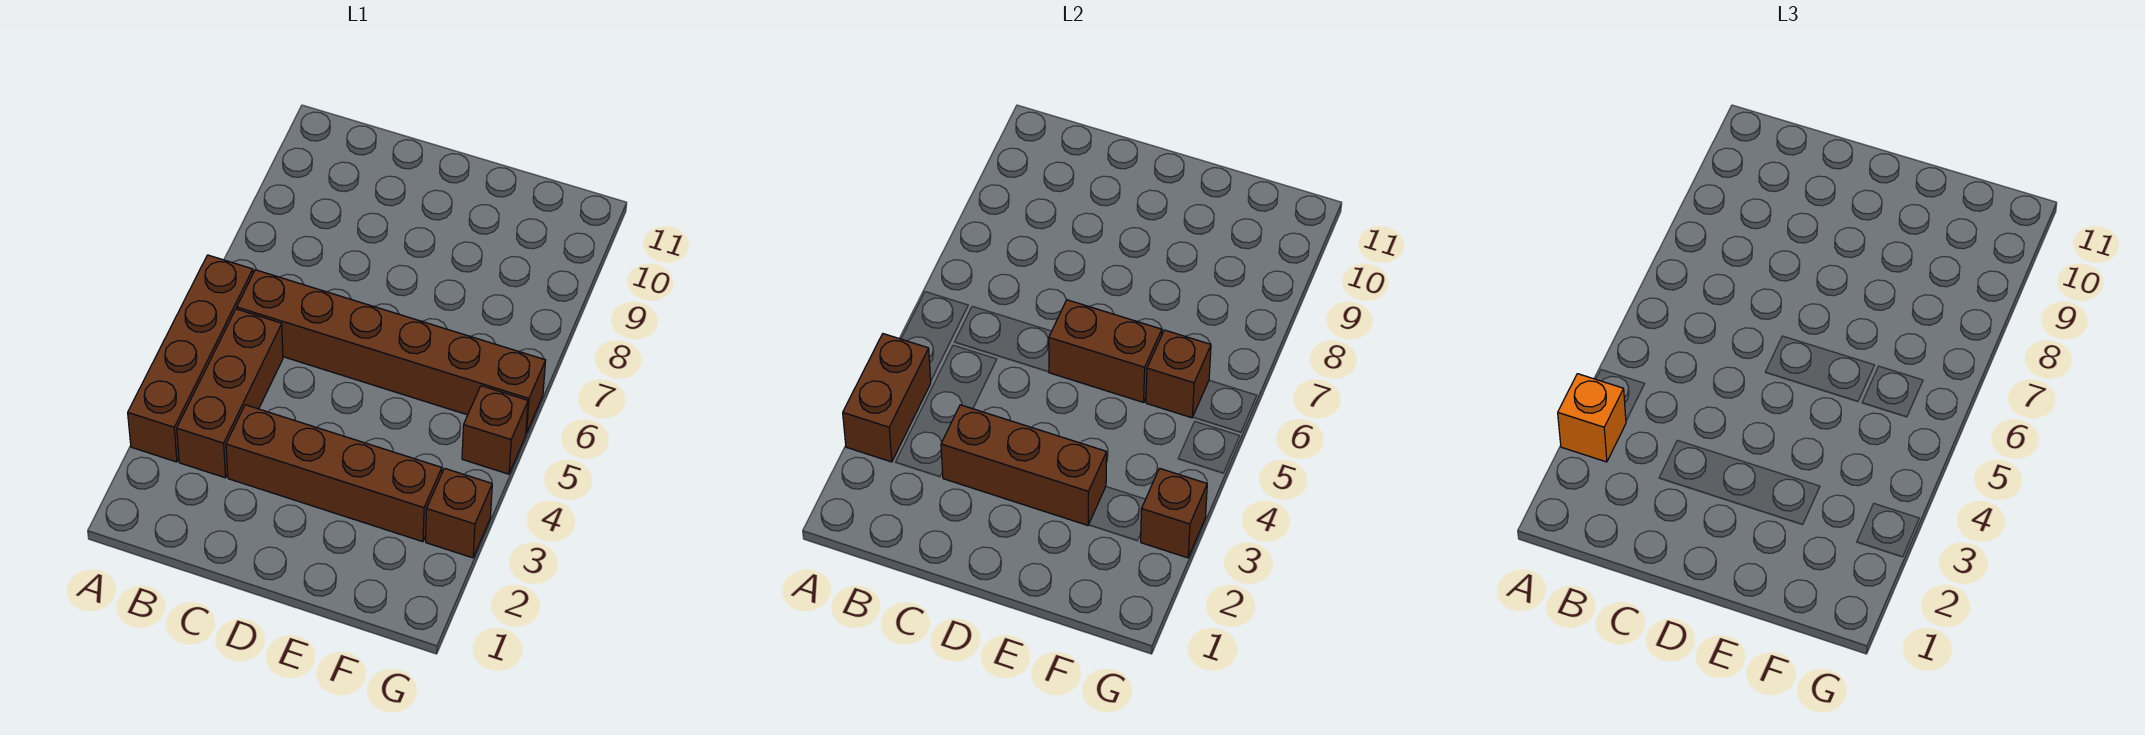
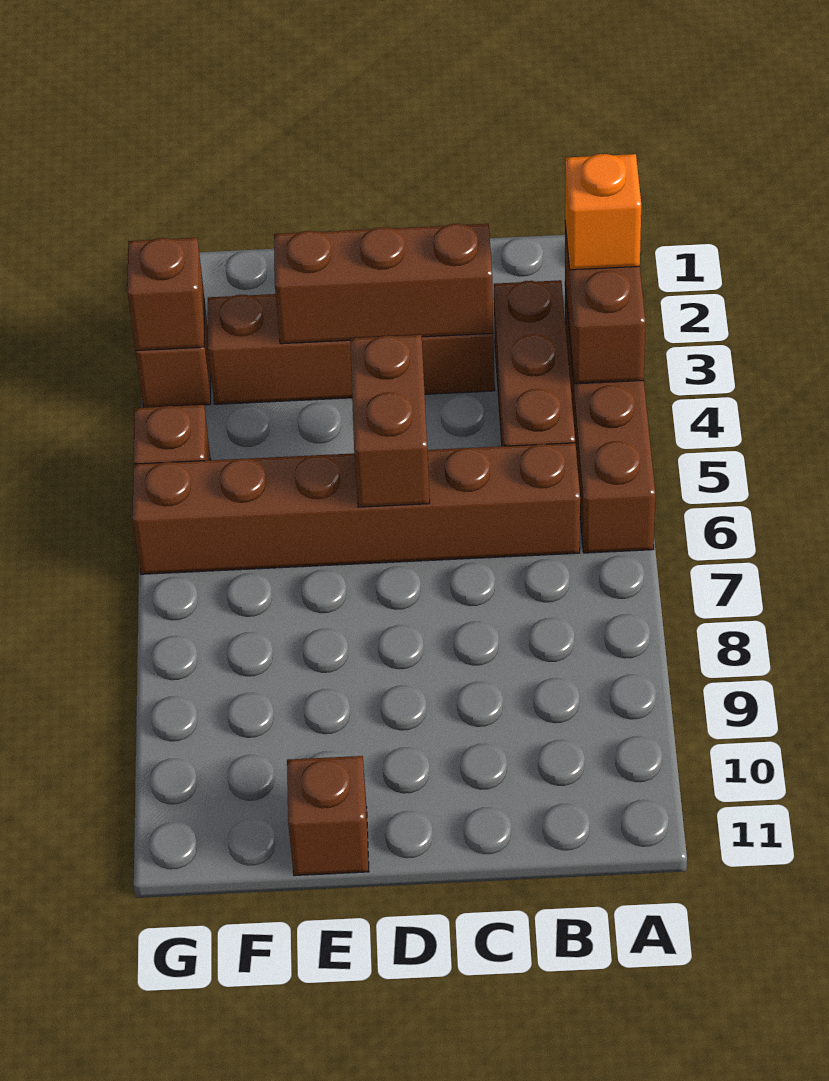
brown brick D6:E6 level 2 -> brown brick D5:D6 level 2
brown brick F6 level 2 -> brown brick E11 level 1

